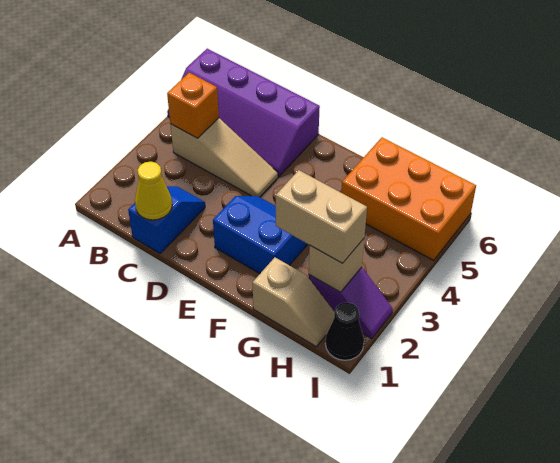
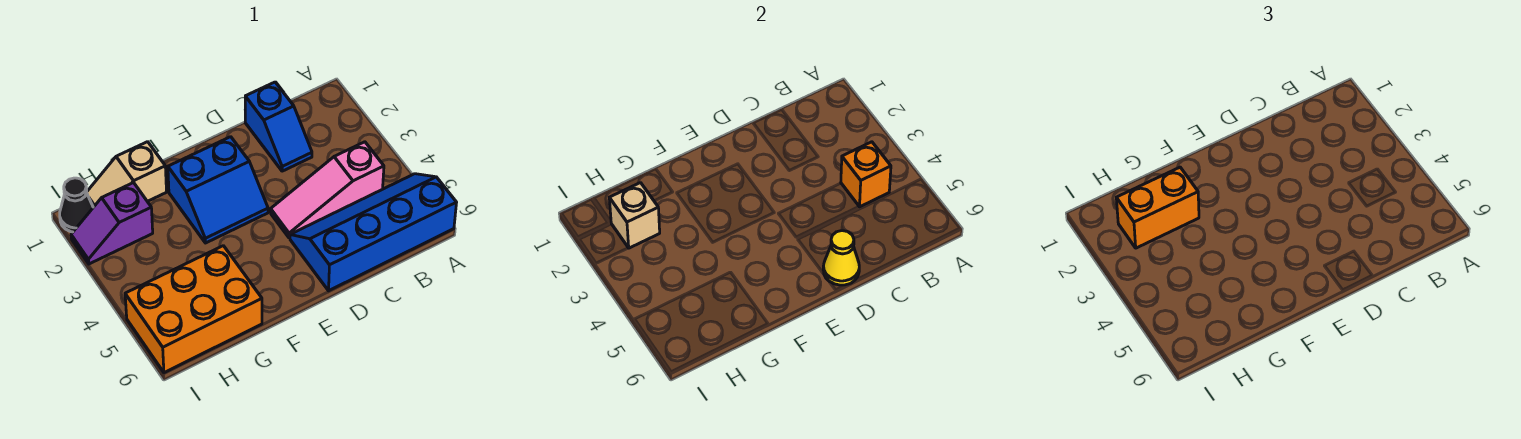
purple slope A5:D6 level 1 top 6 -> blue slope A5:D6 level 1 top 6
tan slope B4:D4 level 1 top B -> pink slope B4:D4 level 1 top B
yellow cone C1 level 2 -> yellow cone D6 level 2
tan brick G2:H2 level 3 -> orange brick G2:H2 level 3

